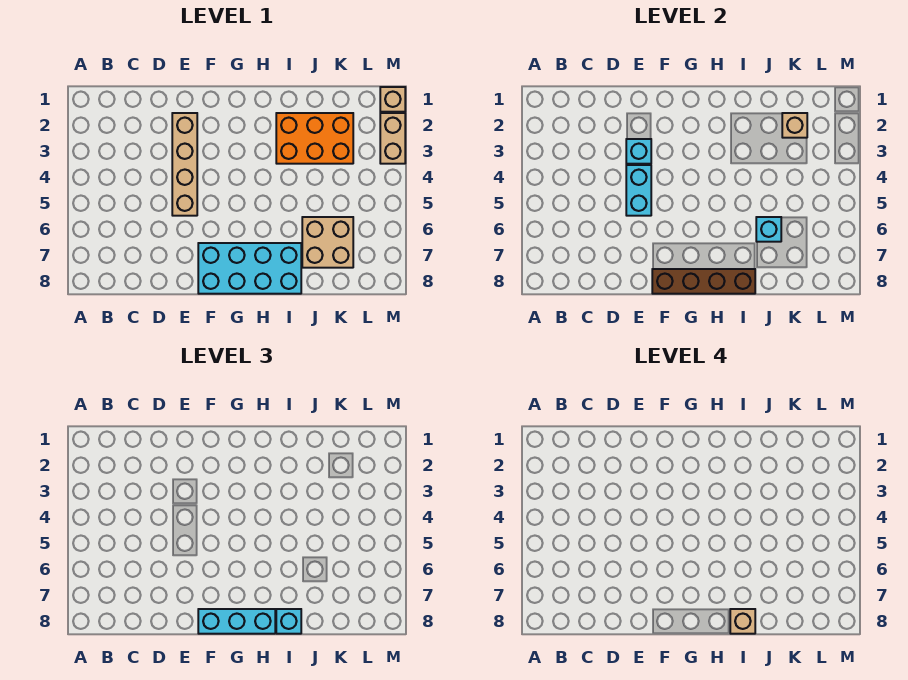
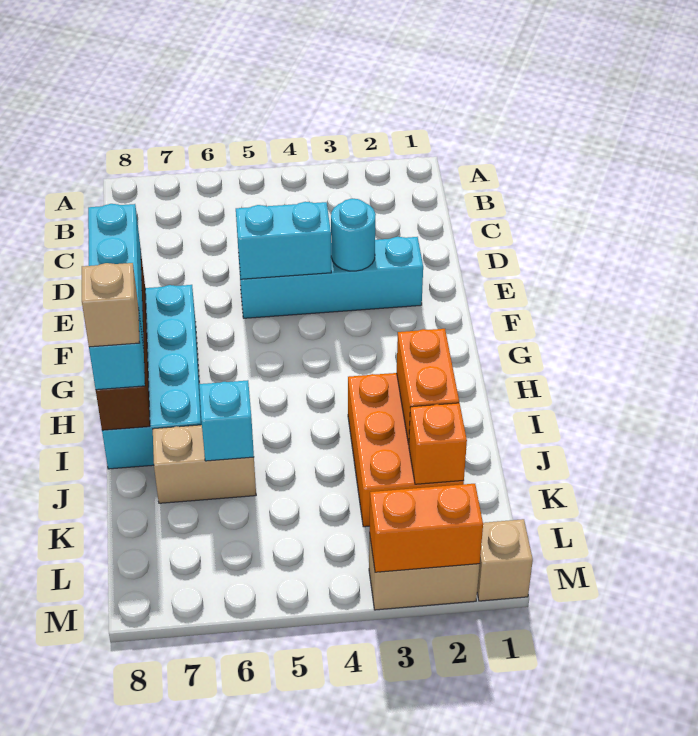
tan brick E2:E5 level 1 -> cyan brick E2:E5 level 1
cyan brick E3 level 2 -> cyan round brick E3 level 2
none -> orange brick I2:J2 level 2
tan brick J6:K7 level 1 -> tan brick J6:J7 level 1
tan brick K2 level 2 -> orange brick K2 level 2
none -> orange brick M2:M3 level 2

